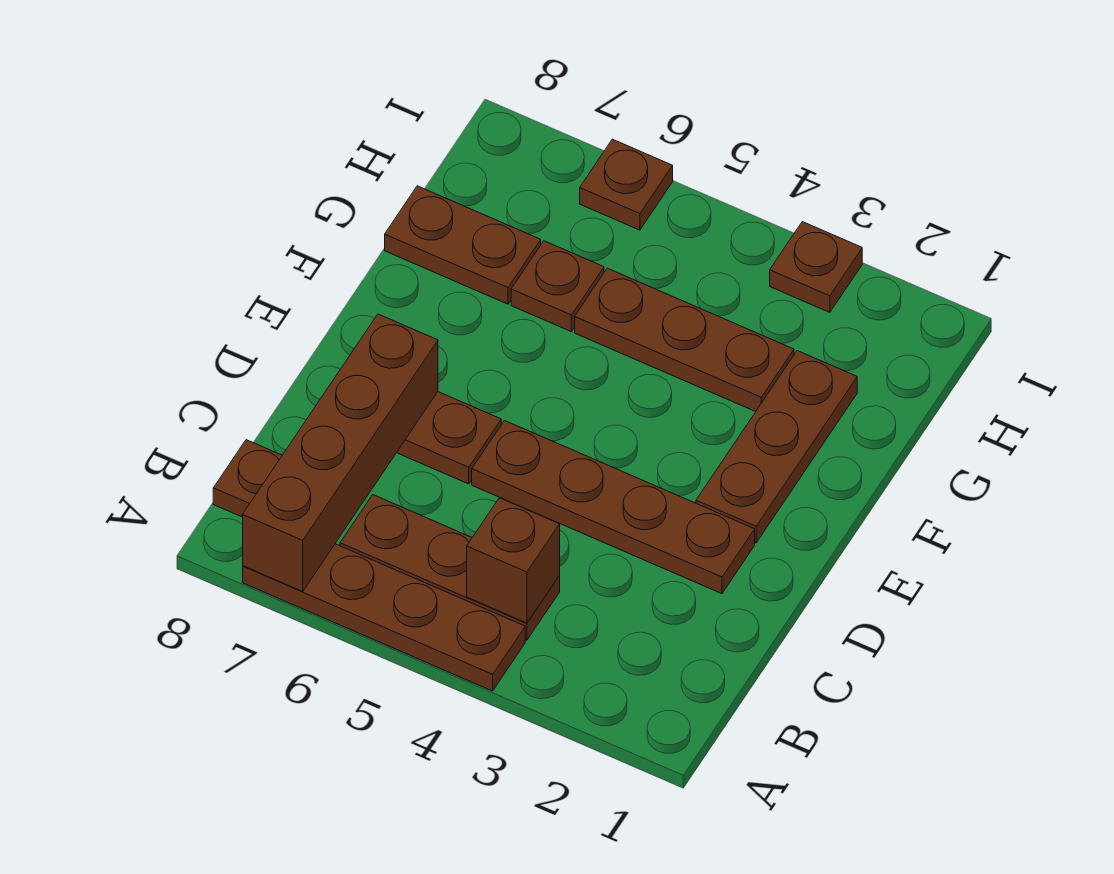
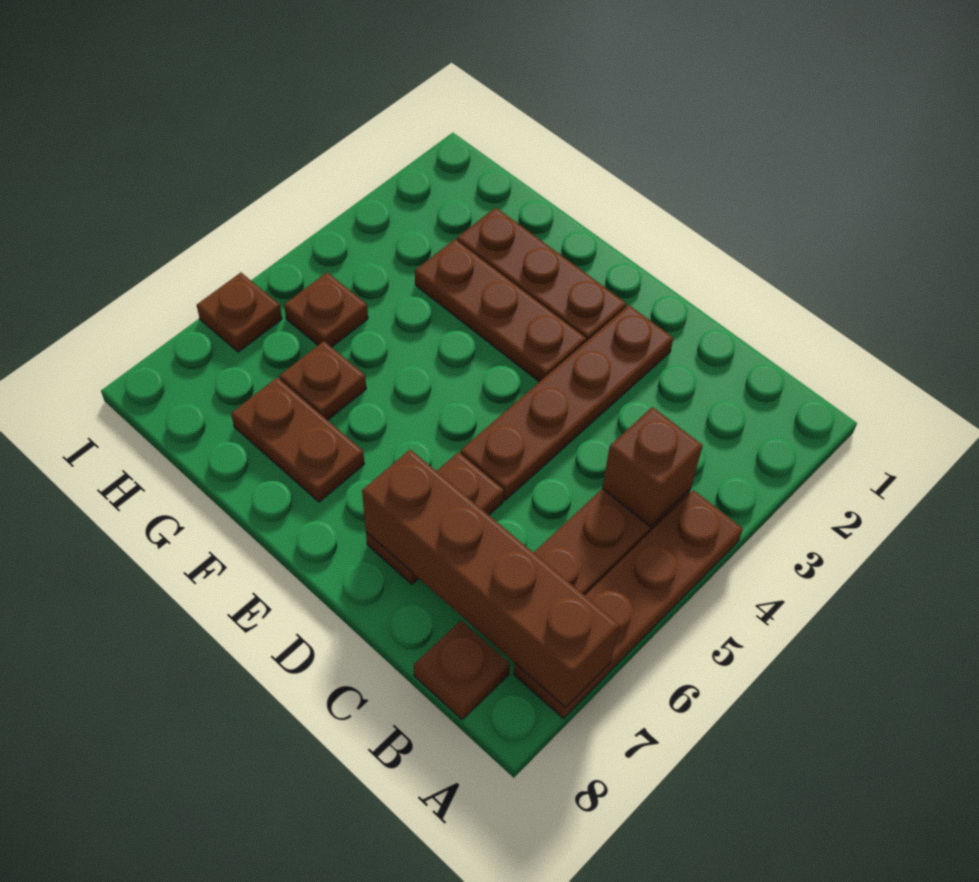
brown plate G3:G5 level 1 -> brown plate E3:G3 level 1
brown plate G7:G8 level 1 -> brown plate F7:G7 level 1
brown plate I3 level 1 -> brown plate H5 level 1

